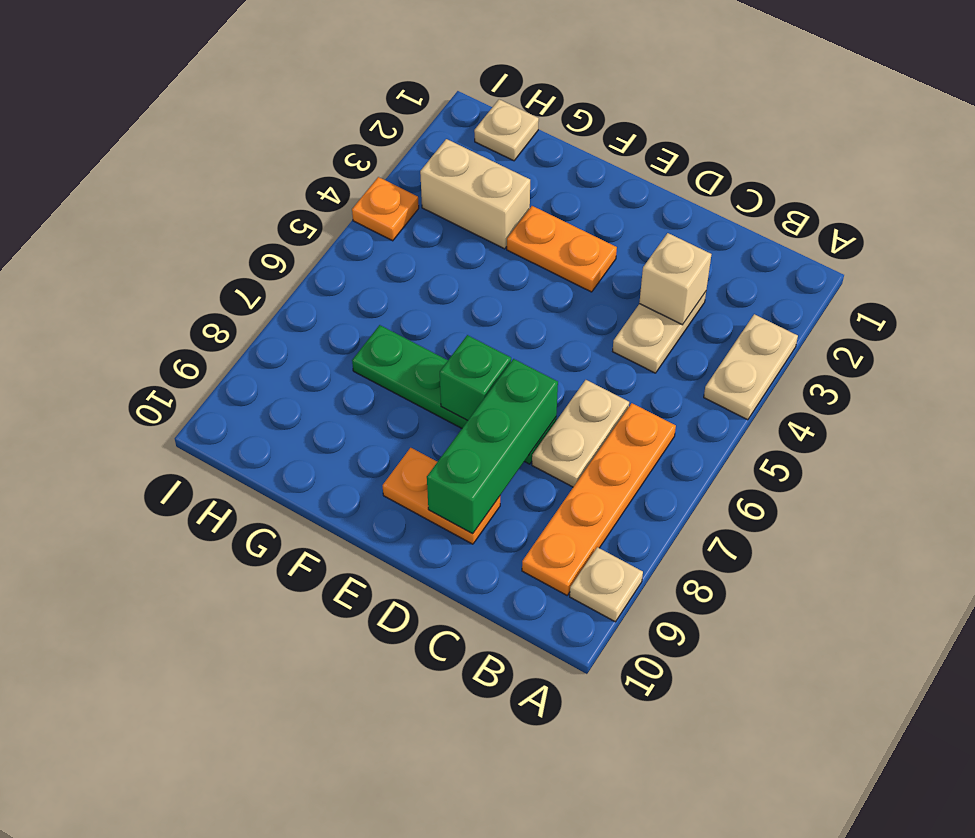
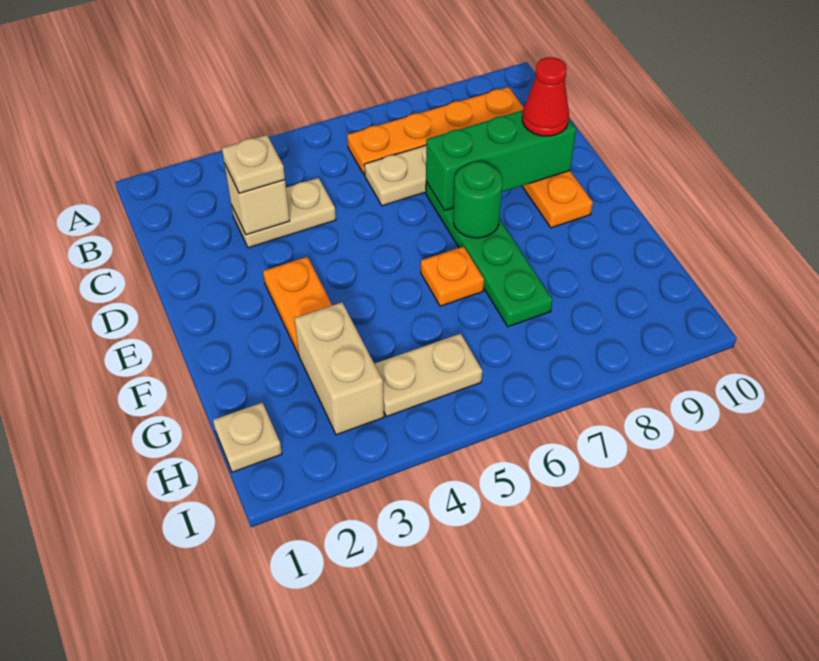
tan plate A3:A4 level 1 -> tan plate H4:H5 level 1
tan plate A9 level 1 -> tan plate C3 level 3
none -> red cone D9 level 3
green brick E7 level 2 -> green round brick E7 level 2
orange plate I4 level 1 -> orange plate F6 level 1

